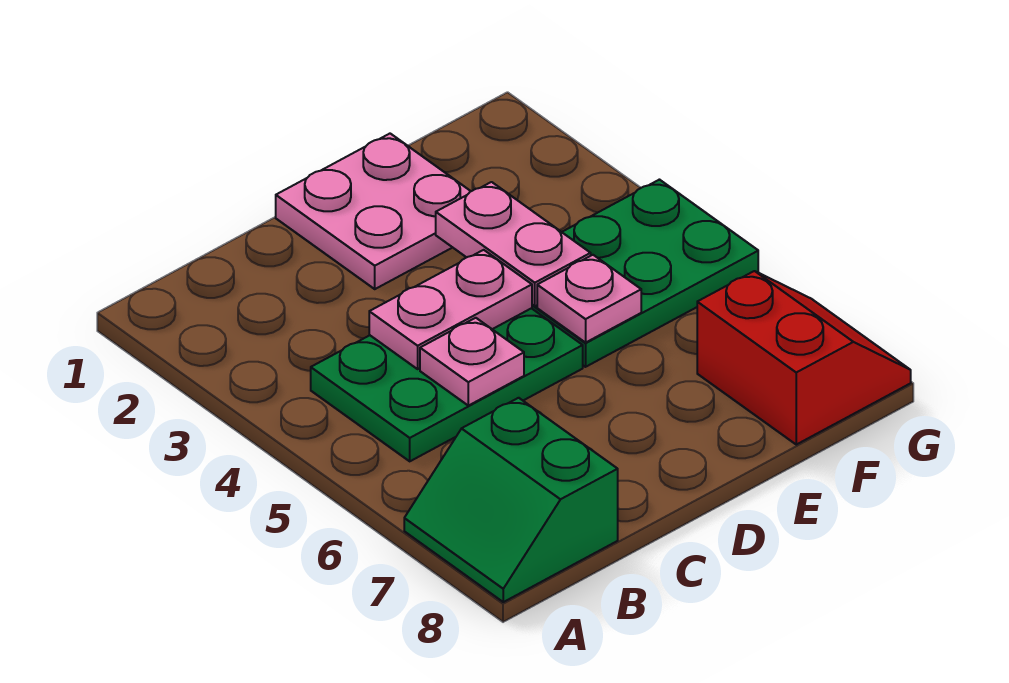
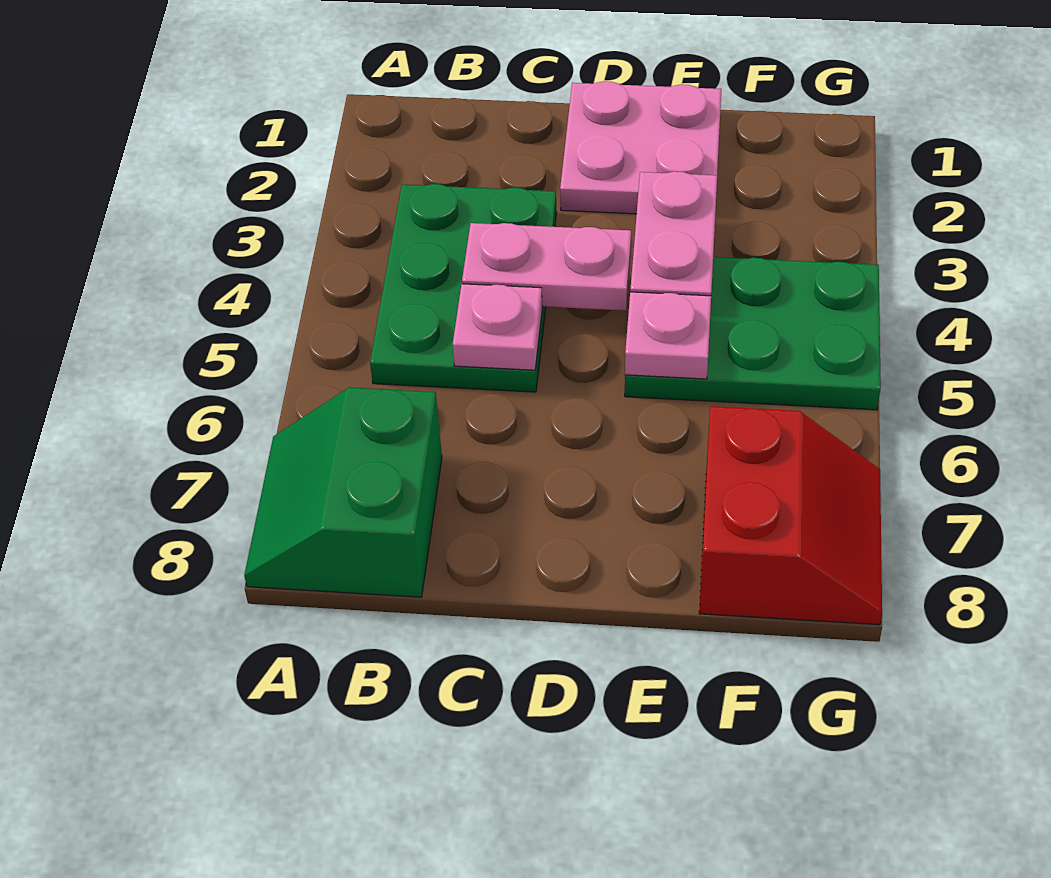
green plate B4:D5 level 1 -> green plate B3:C5 level 1

